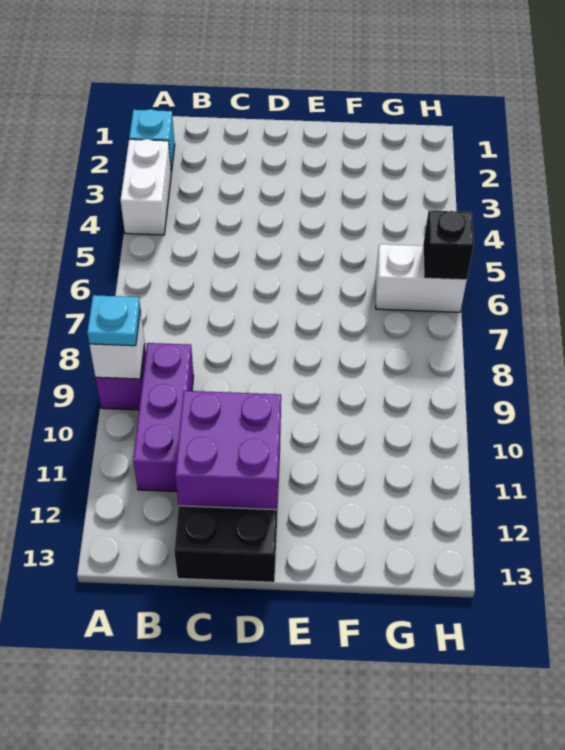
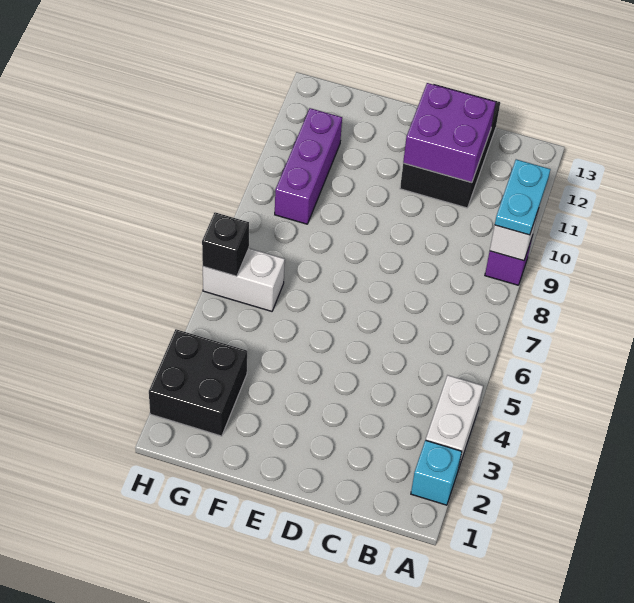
cyan plate A9 level 3 -> cyan plate A9:A10 level 3
purple brick B9:B11 level 1 -> purple brick G9:G11 level 1
none -> black brick G2:H3 level 1

